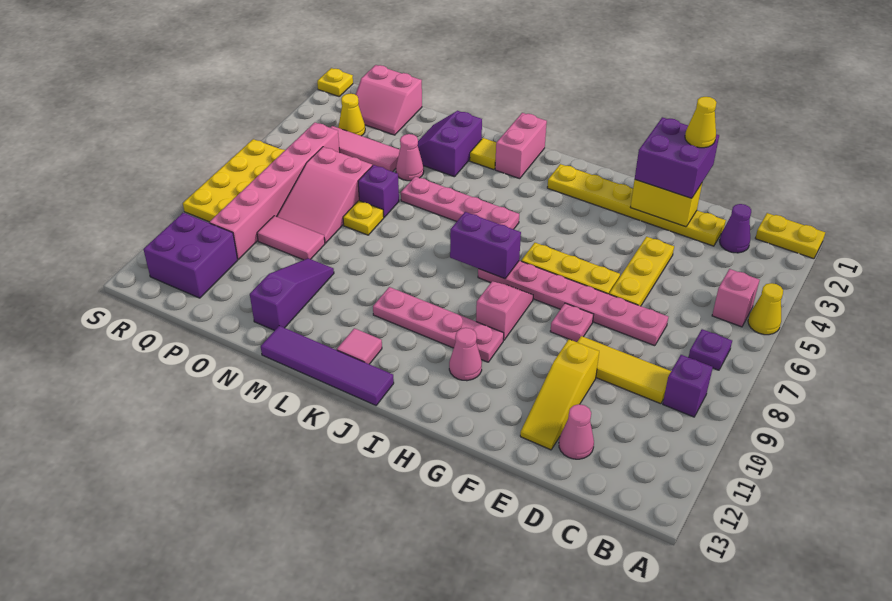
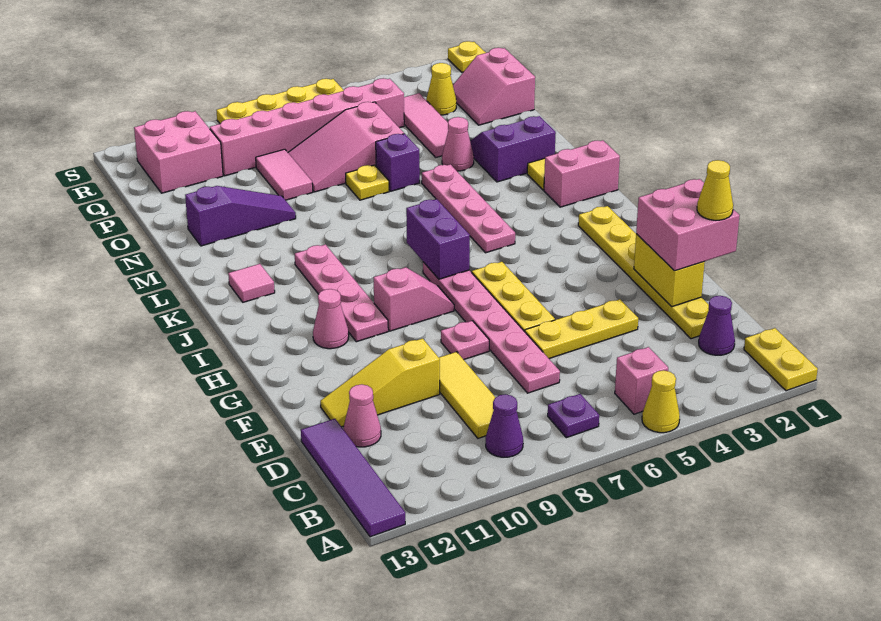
purple brick B9 level 1 -> purple cone B9 level 1
purple brick E1:F2 level 3 -> pink brick E1:F2 level 3
purple tile J13:M13 level 1 -> purple tile A13:D13 level 1
purple brick Q11:R12 level 1 -> pink brick Q11:R12 level 1

